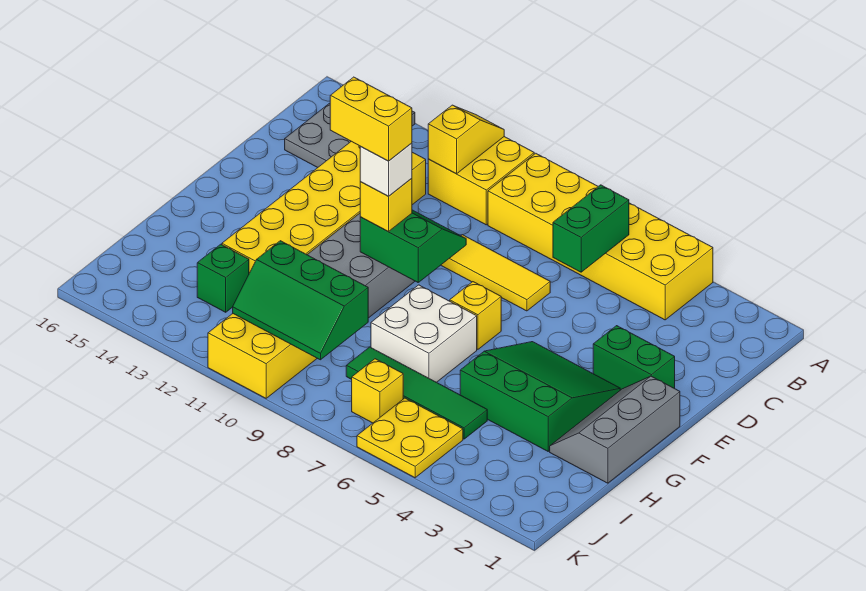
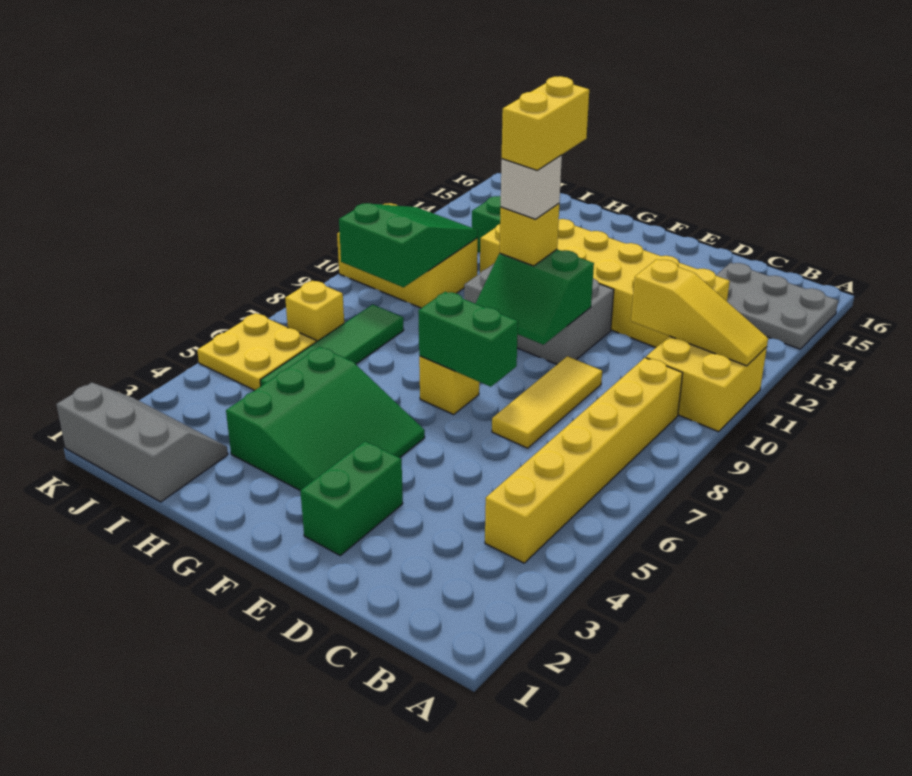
yellow brick A4:B9 level 1 -> yellow brick B4:B9 level 1
yellow slope A11:B11 level 2 top B -> yellow slope A11:C11 level 2 top C
green brick B6:C6 level 2 -> green brick E7:F7 level 2
green slope E9:F10 level 2 top F -> green slope E9:F10 level 2 top 10
grey slope F1:H2 level 1 top 1 -> grey slope I1:K2 level 1 top 1
white brick G7:H8 level 1 -> none
green slope I9:J11 level 2 top I -> green slope I9:J11 level 2 top 9

